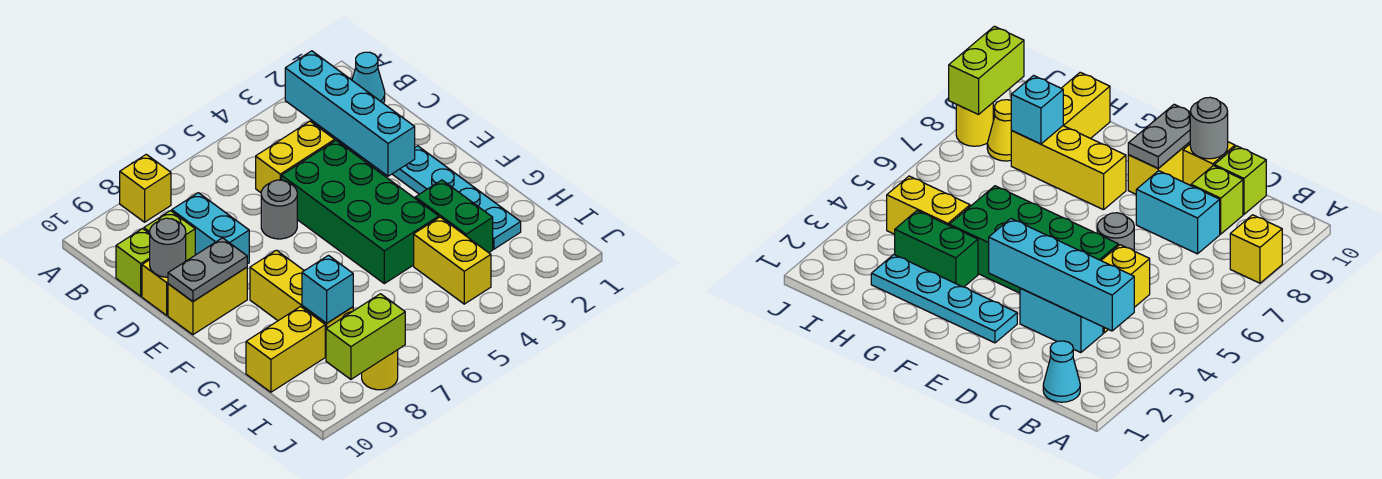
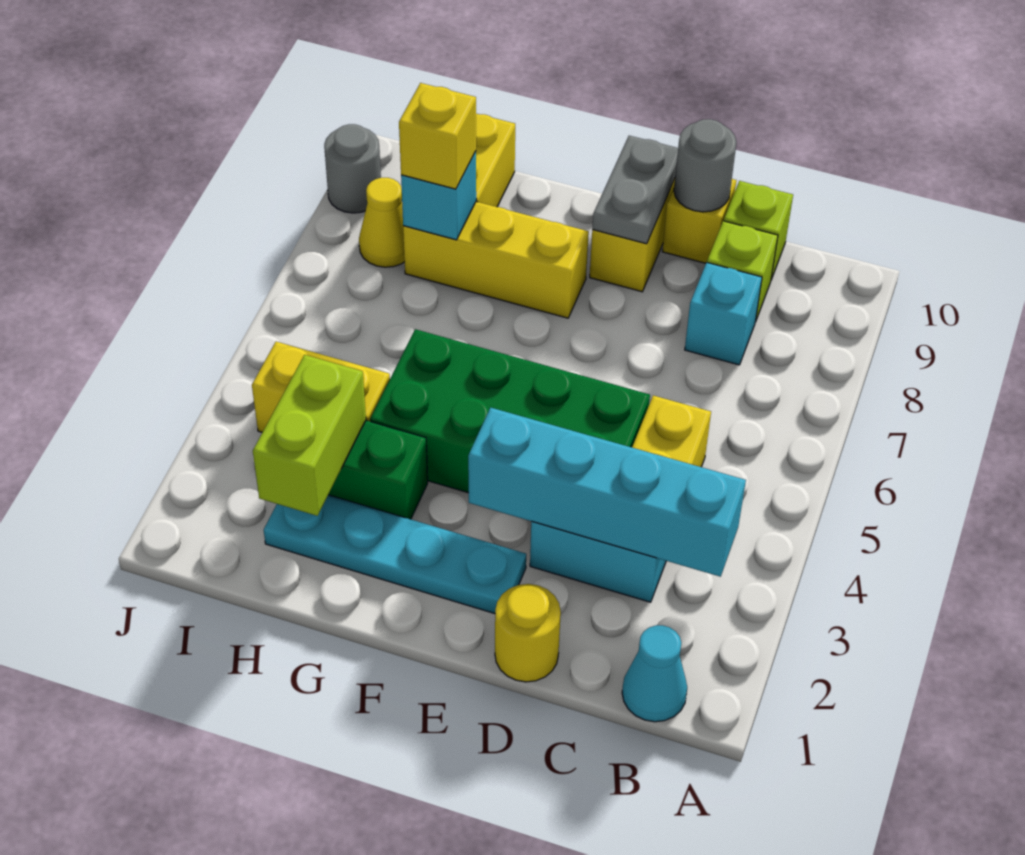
yellow brick A8 level 1 -> yellow brick H8 level 3
cyan brick C8:D8 level 1 -> cyan brick C8 level 1
grey round brick D6 level 1 -> grey round brick J9 level 1
yellow round brick J8 level 1 -> yellow round brick D1 level 1
lime brick J8:J9 level 2 -> lime brick H2:H3 level 2

